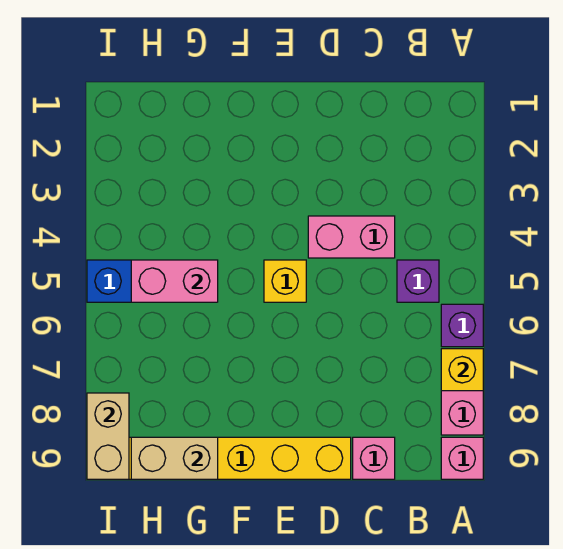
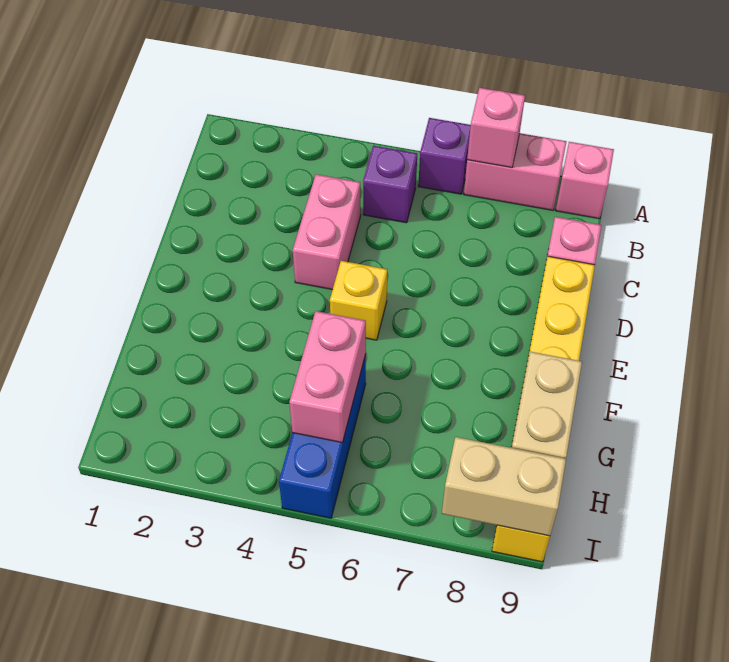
yellow brick A7 level 2 -> pink brick A7 level 2

